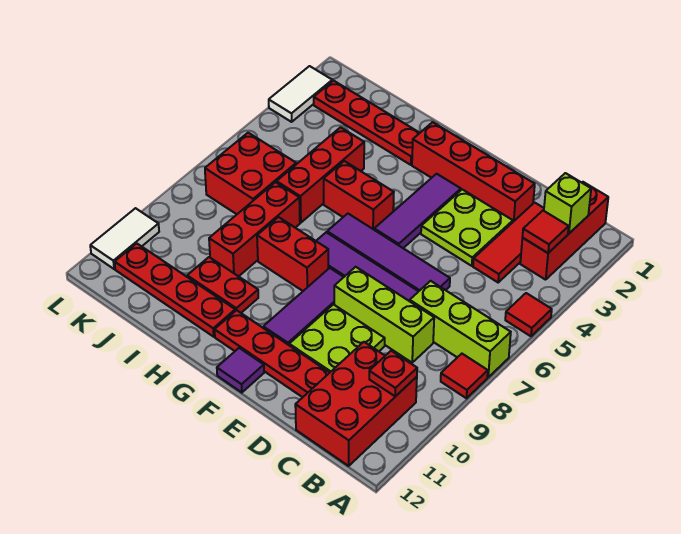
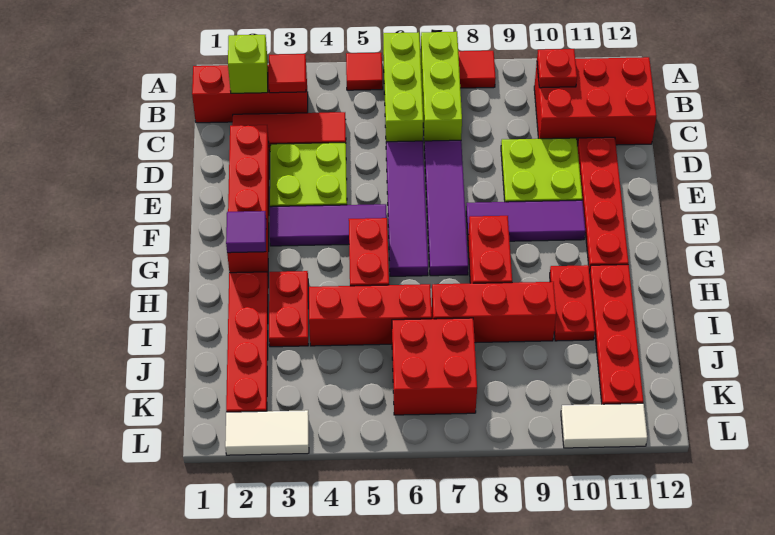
lime brick C8:E8 level 1 -> lime brick A6:C6 level 1
purple tile F12 level 1 -> purple tile G2 level 2
none -> red plate H3:I3 level 1

